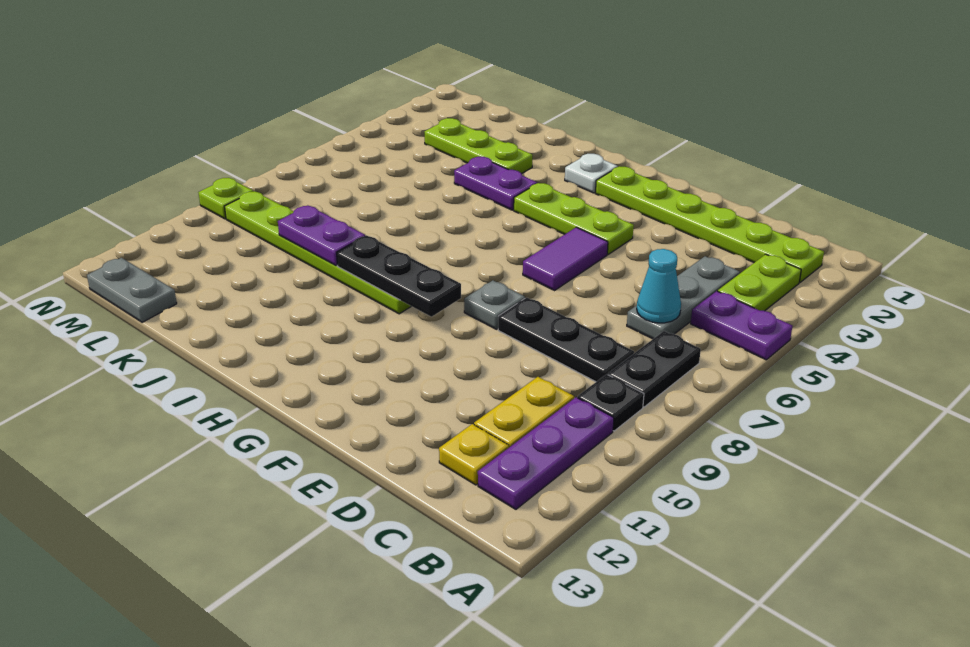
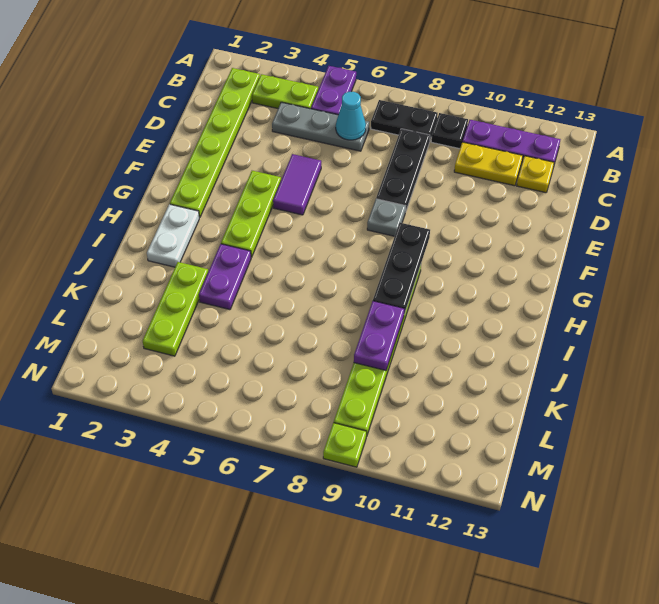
purple tile F5:F6 level 1 -> purple tile E5:F5 level 1
white plate H2 level 1 -> white plate H2:I2 level 1
grey plate L13:M13 level 1 -> none

